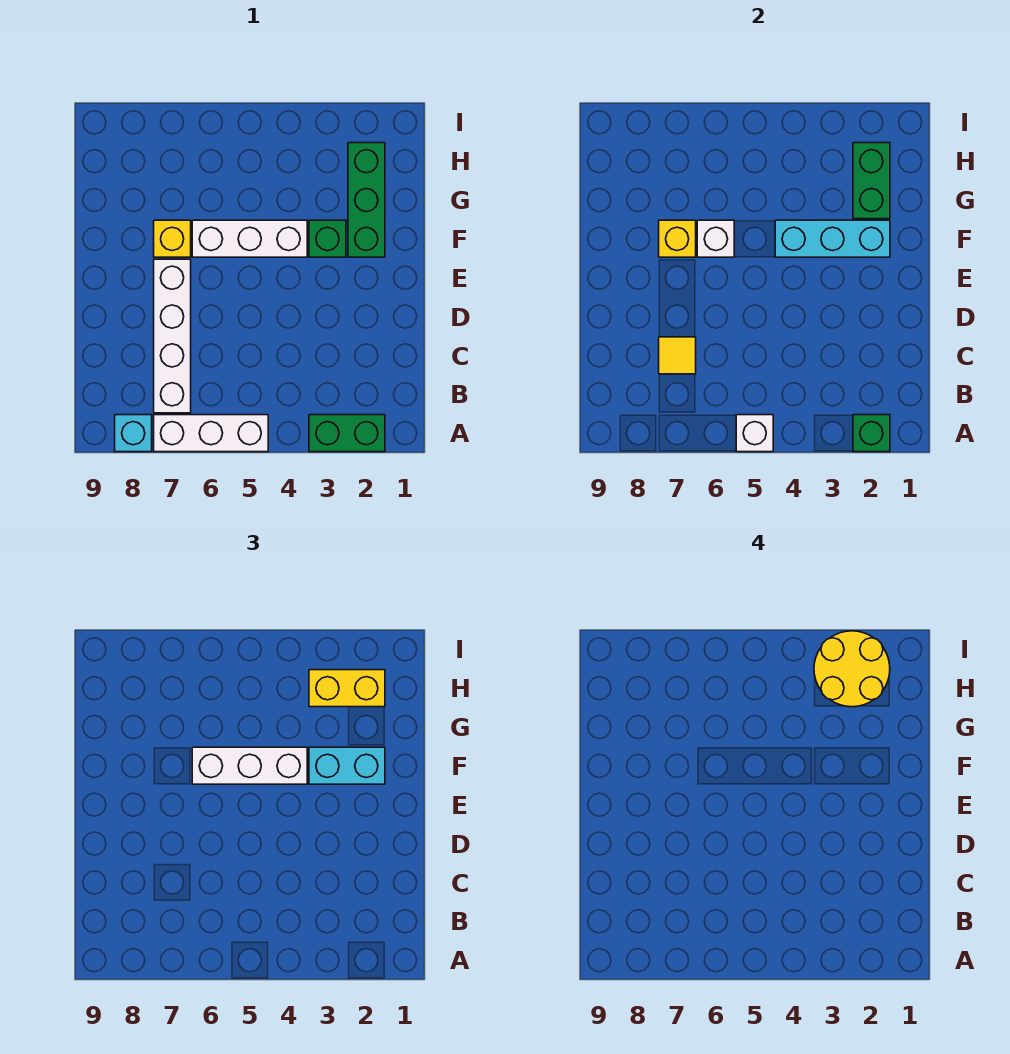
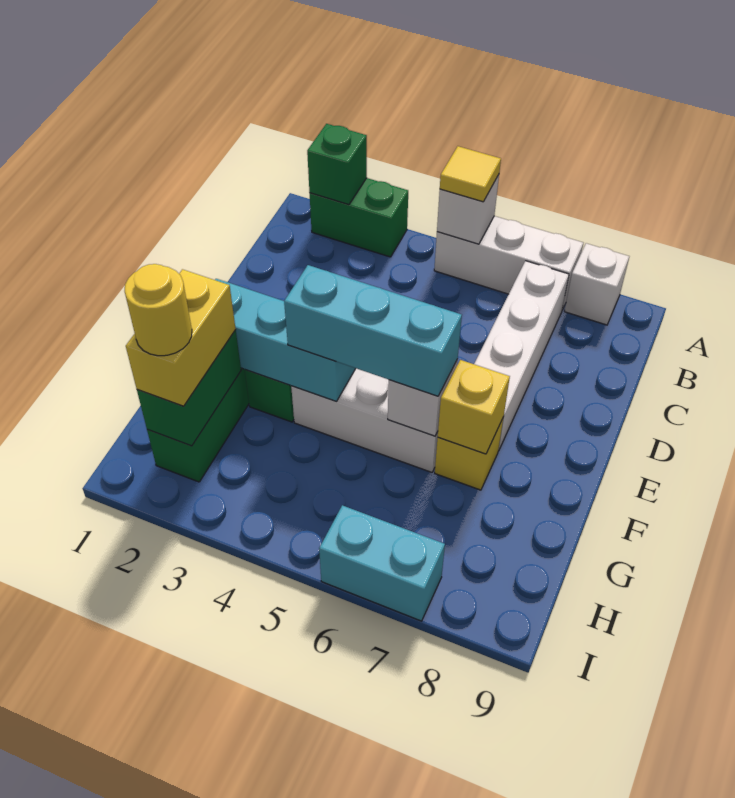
cyan brick A8 level 1 -> white brick A8 level 1
yellow tile C7 level 2 -> yellow tile A5 level 3
cyan brick F2:F3 level 3 -> cyan brick I6:I7 level 1
white brick F4:F6 level 3 -> cyan brick F4:F6 level 3
yellow brick H2:H3 level 3 -> yellow brick G2:H2 level 3
yellow round brick H2:I3 level 4 -> yellow round brick H2 level 4

